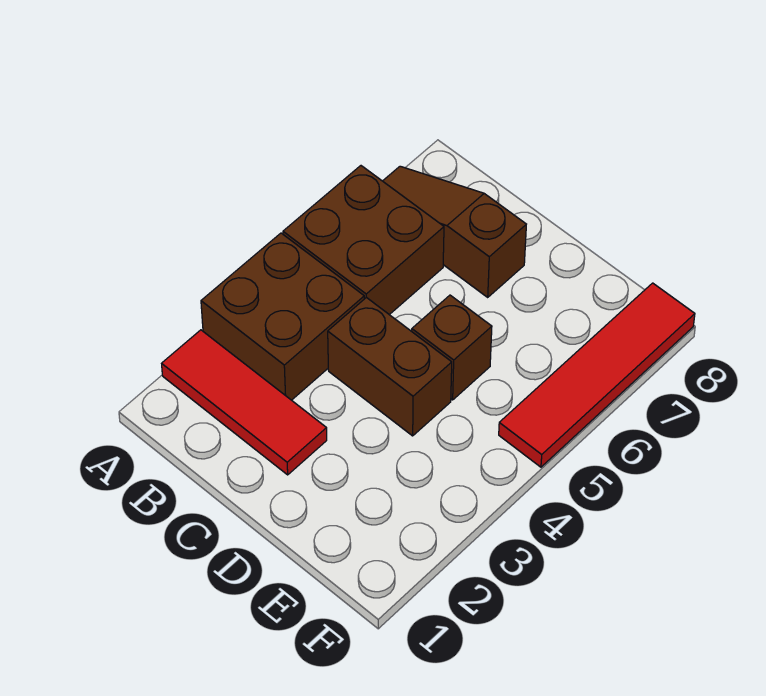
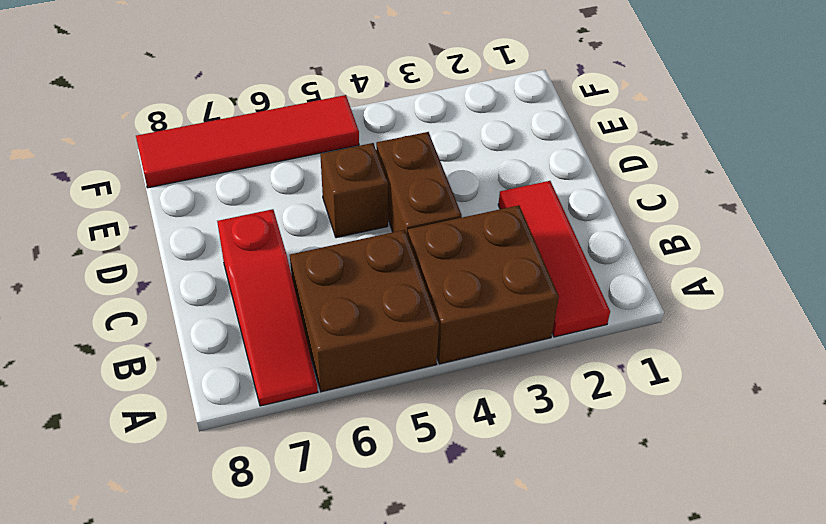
brown slope A7:C7 level 1 top C -> red slope A7:C7 level 1 top C

